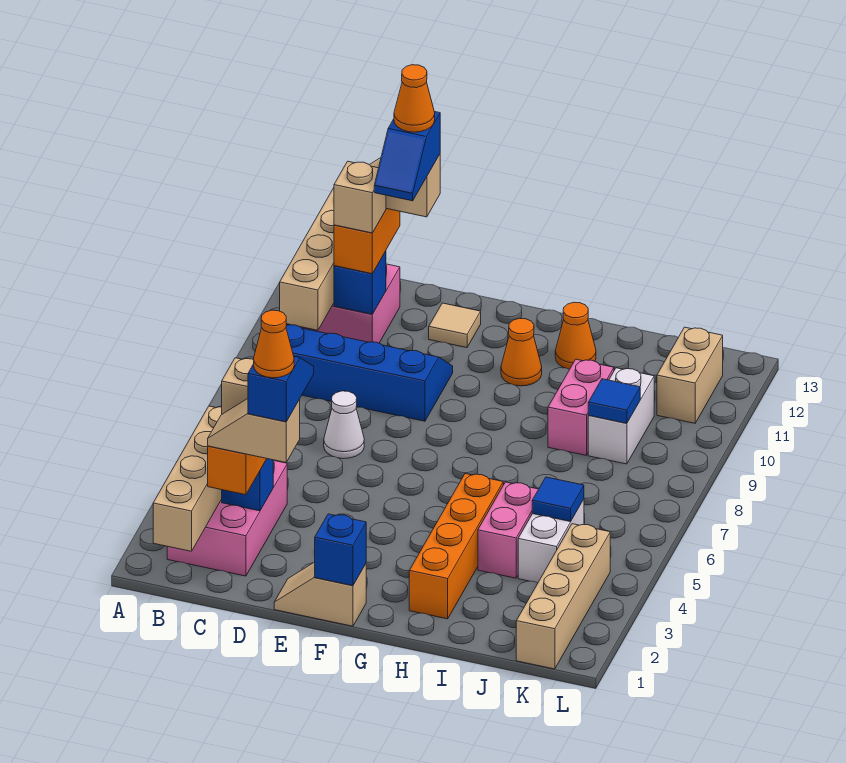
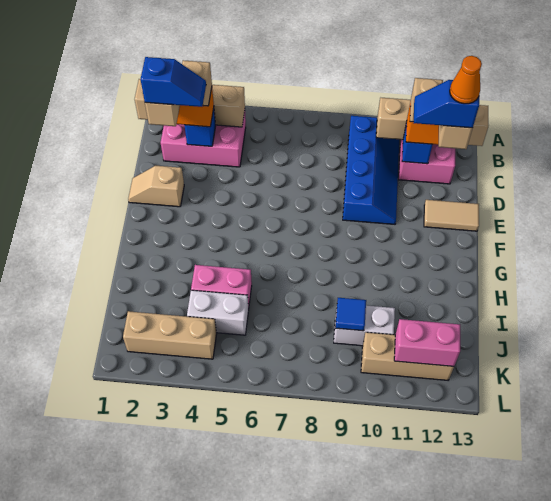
orange cone D2 level 6 -> none
white cone D7 level 1 -> none
tan slope E1:F1 level 1 top F -> tan slope E1:E2 level 1 top 2
tan tile E12 level 1 -> tan tile E12:E13 level 1
blue brick F1 level 2 -> none
orange cone G11 level 1 -> none
orange brick H2:H5 level 1 -> none
orange cone H12 level 1 -> none
pink brick I9:I10 level 1 -> pink brick K11:K12 level 2
blue tile J5 level 2 -> none
tan brick K1:K4 level 1 -> tan brick K2:K4 level 1
tan brick K11:K12 level 1 -> tan brick K10:K12 level 1

